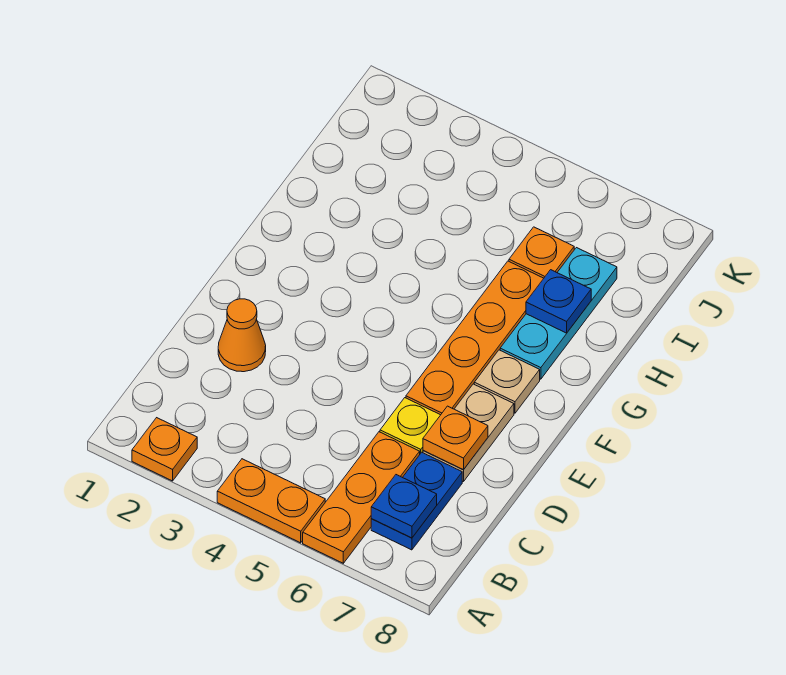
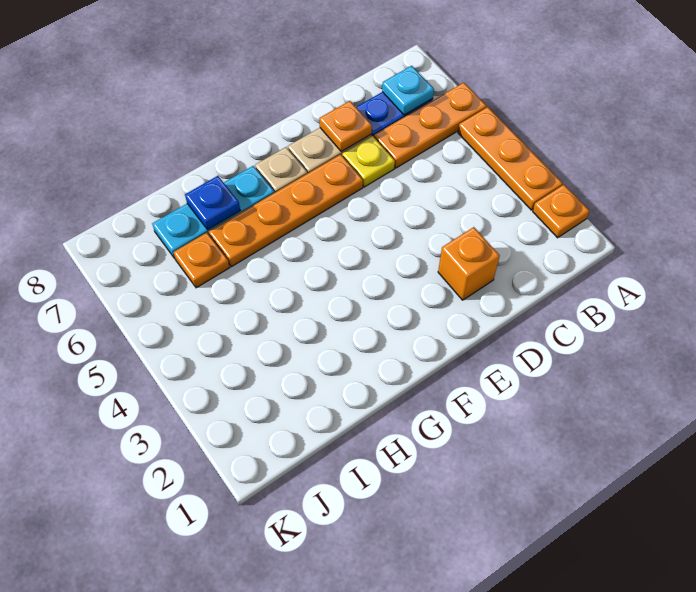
orange plate A4:A5 level 1 -> orange plate A3:A5 level 1
blue plate B7 level 2 -> cyan plate B7 level 2
orange cone D2 level 1 -> orange brick D2 level 1

